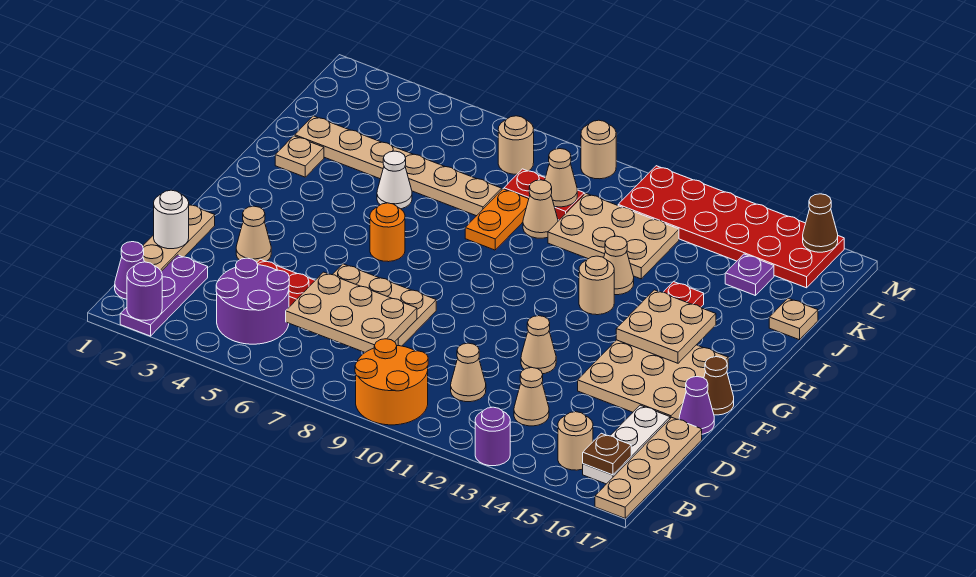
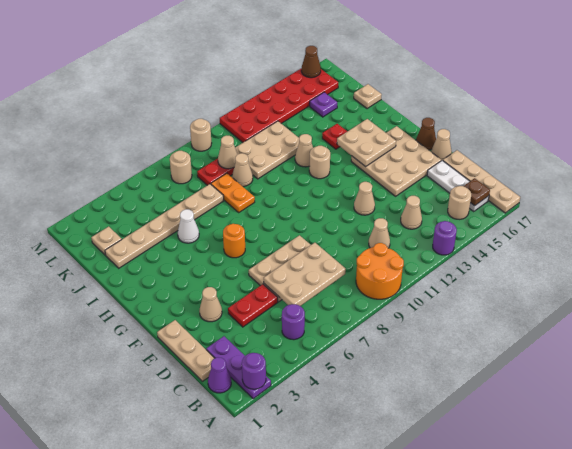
purple round brick B4:C5 level 1 -> purple round brick B5 level 1
white round brick D1 level 2 -> none
purple cone E17 level 1 -> tan cone E17 level 1
tan plate I2 level 1 -> tan plate K2 level 1

